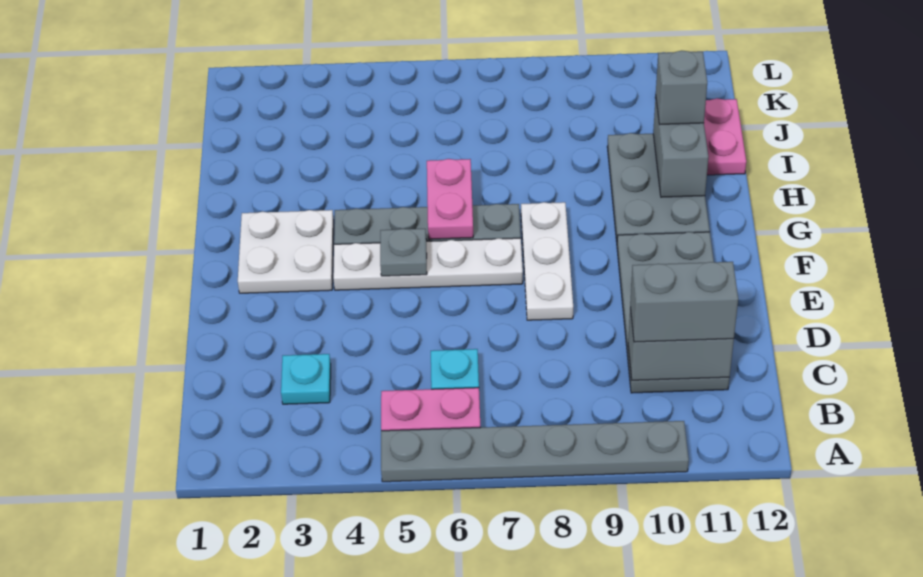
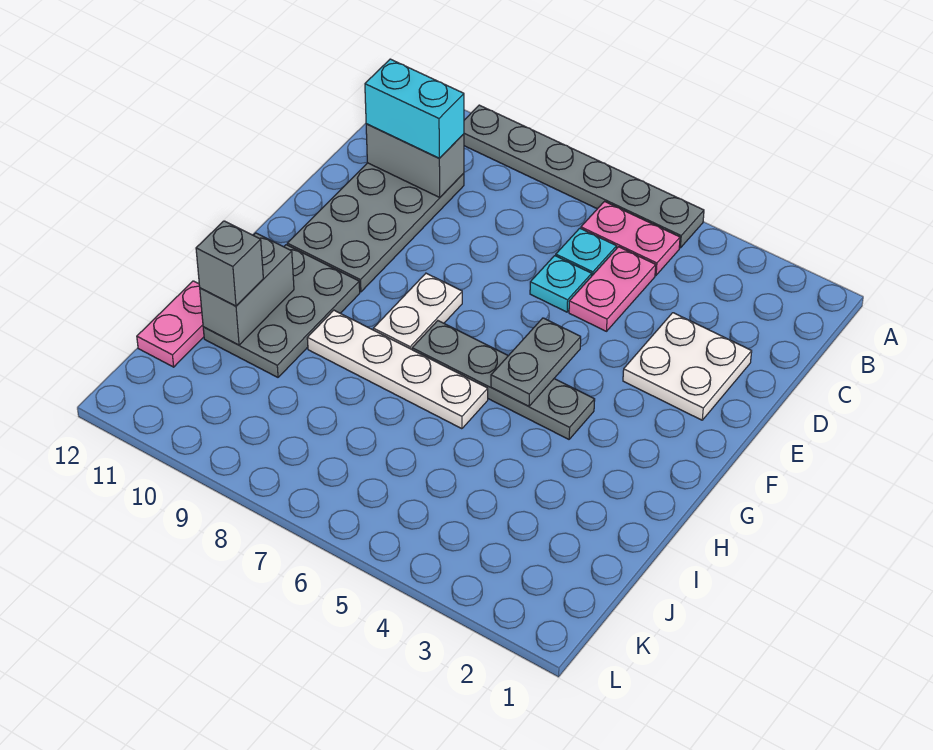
cyan plate C3 level 1 -> cyan plate D6 level 1
grey brick C10:C11 level 3 -> cyan brick C10:C11 level 3
white plate E8:G8 level 1 -> white plate F8:G8 level 1
white plate F2:G3 level 1 -> white plate D2:E3 level 1
white plate F4:F7 level 1 -> white plate H6:H9 level 1
grey plate F5 level 2 -> grey plate F5:G5 level 2
pink plate G6:H6 level 2 -> pink plate C5:D5 level 1

